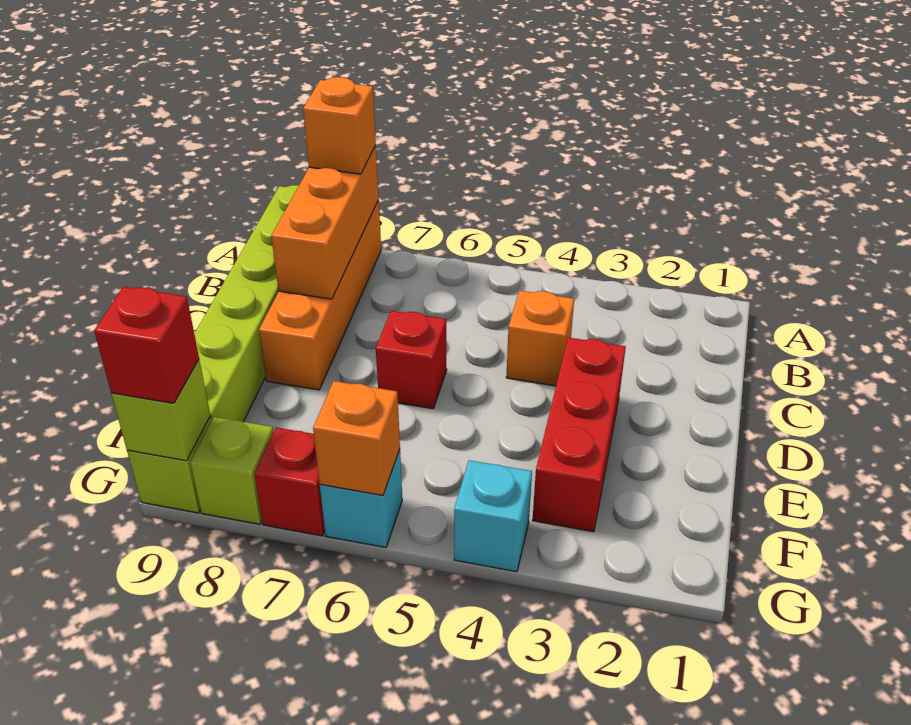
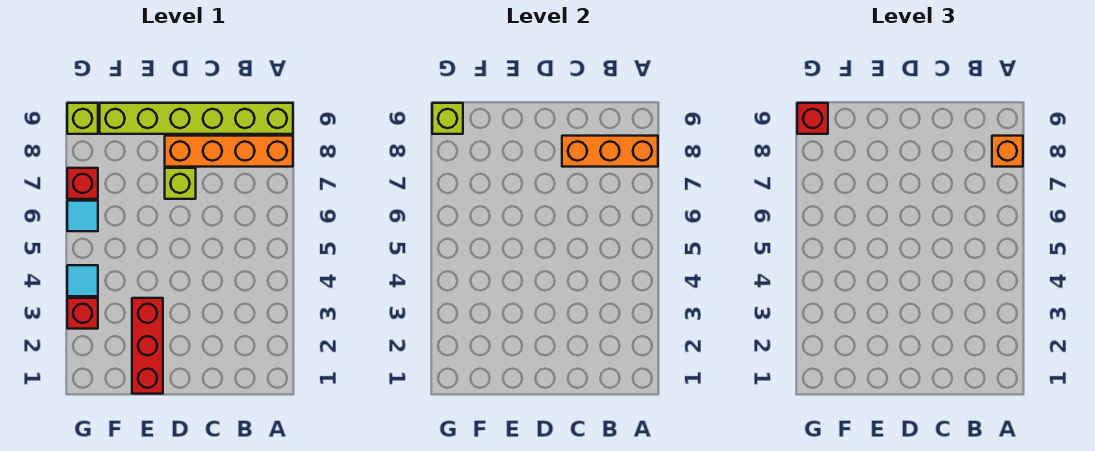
orange brick C4 level 1 -> none
red brick D3:F3 level 1 -> red brick E1:E3 level 1
red brick D6 level 1 -> red brick G3 level 1
cyan brick G4 level 1 -> cyan tile G4 level 1
cyan brick G6 level 1 -> cyan tile G6 level 1
orange brick G6 level 2 -> none
lime brick G8 level 1 -> lime brick D7 level 1

